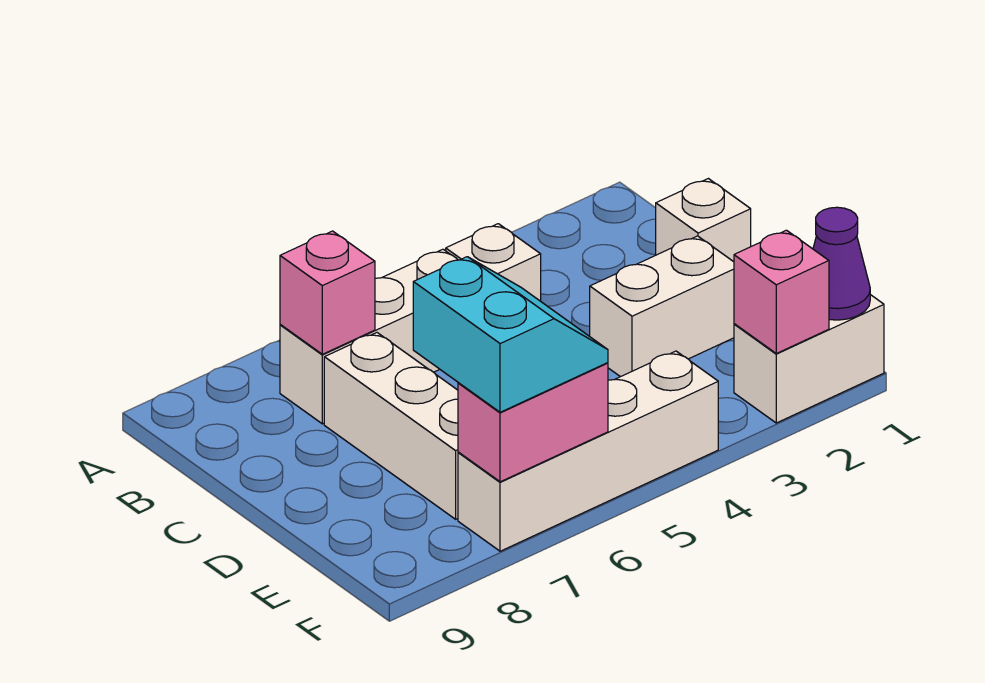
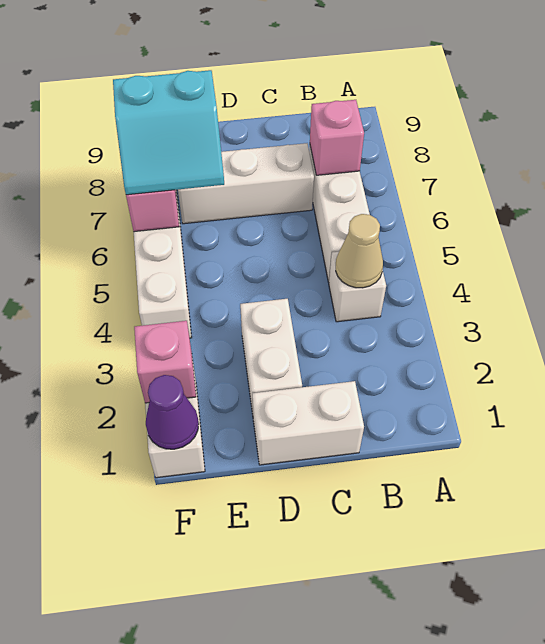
none -> tan cone B4 level 2
white brick C1 level 1 -> white brick C1:D1 level 1

